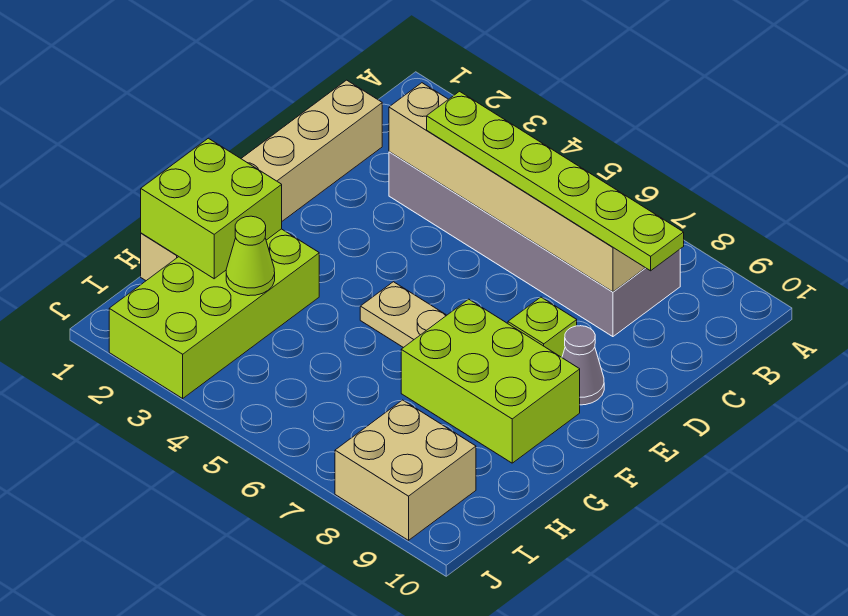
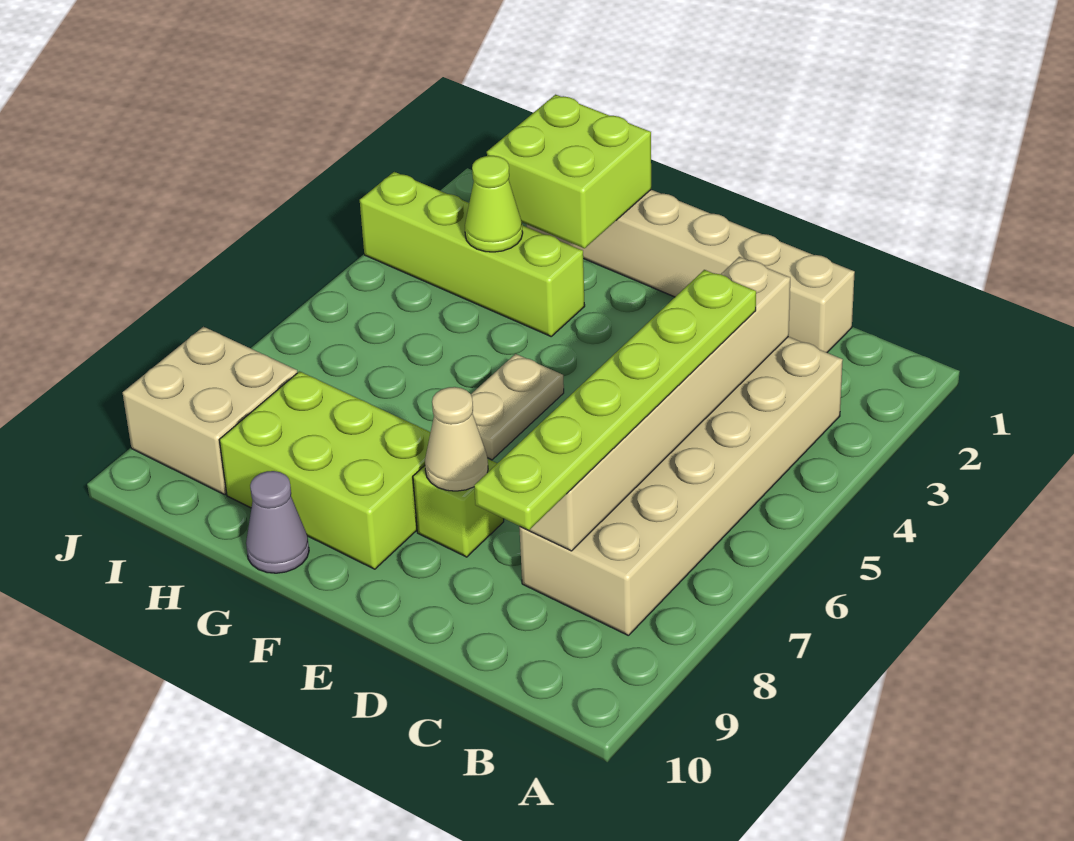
grey brick B3:C8 level 1 -> tan brick B3:C8 level 1
none -> tan cone E8 level 2
grey cone E9 level 1 -> grey cone G10 level 1
lime brick F7:G9 level 1 -> lime brick F8:H9 level 1
lime brick G2:J3 level 1 -> lime brick G3:J3 level 1

